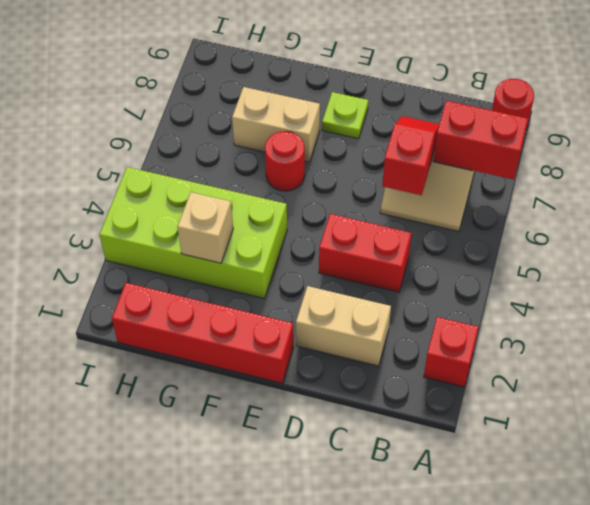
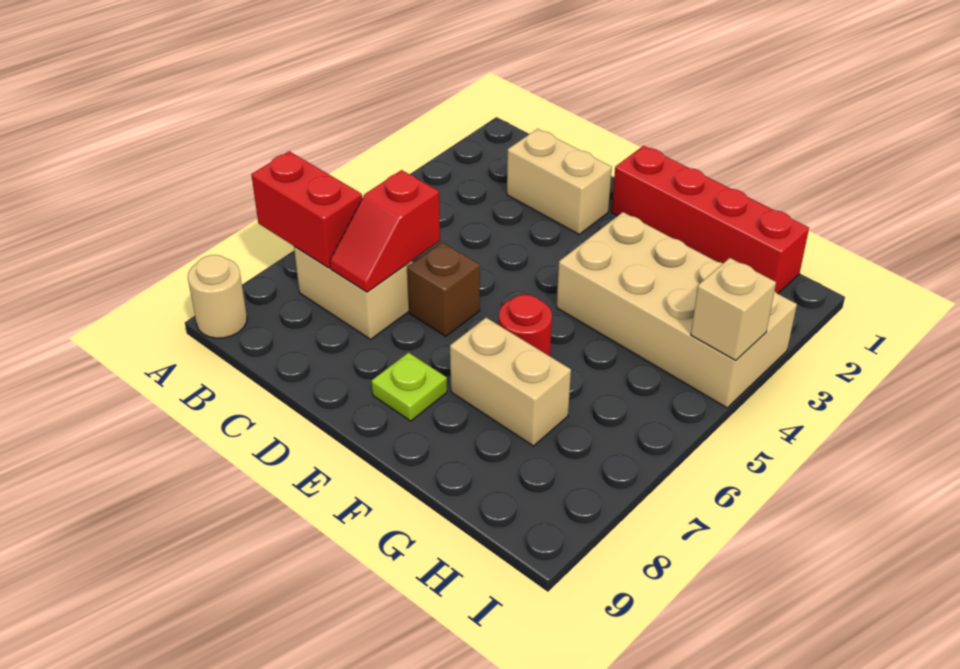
red brick A2 level 1 -> none
red round brick A9 level 1 -> tan round brick A9 level 1
red brick C4:D4 level 1 -> none
none -> brown brick D6 level 1
lime brick F3:I4 level 1 -> tan brick F3:I4 level 1
tan brick G3 level 2 -> tan brick I4 level 2

